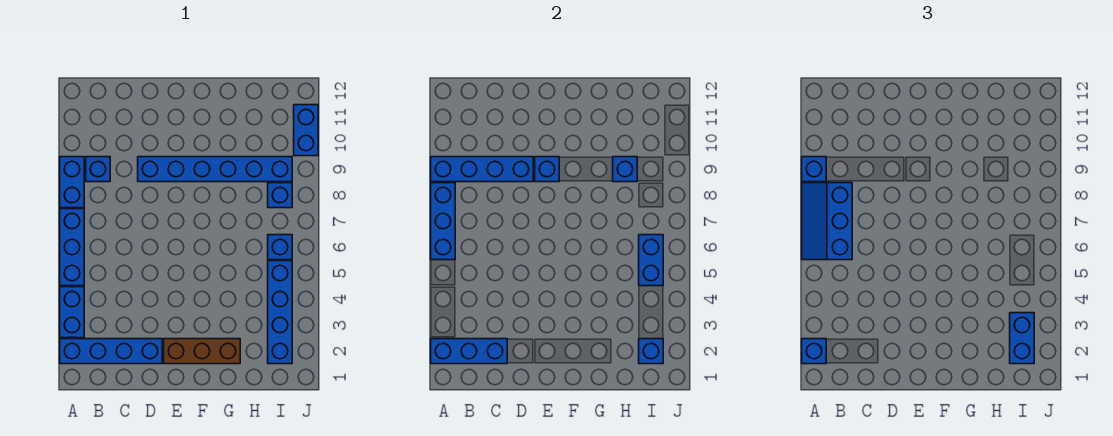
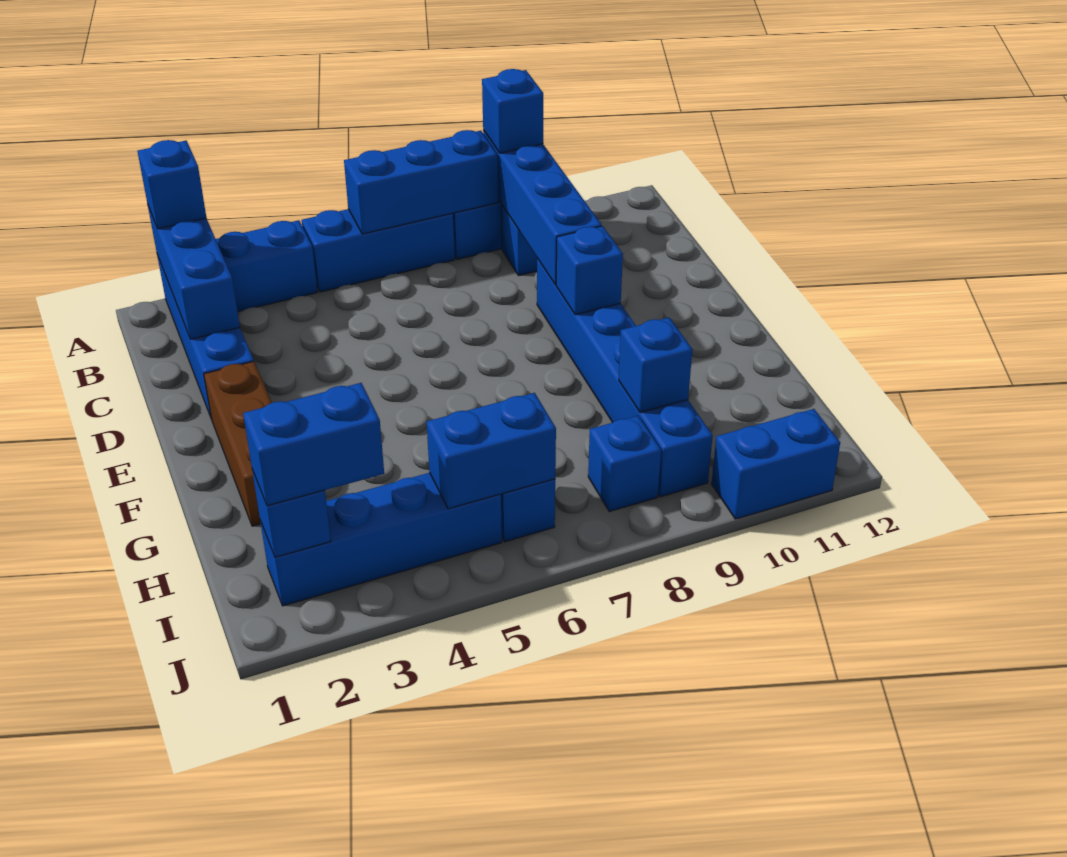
blue slope A6:B8 level 3 top B -> none

